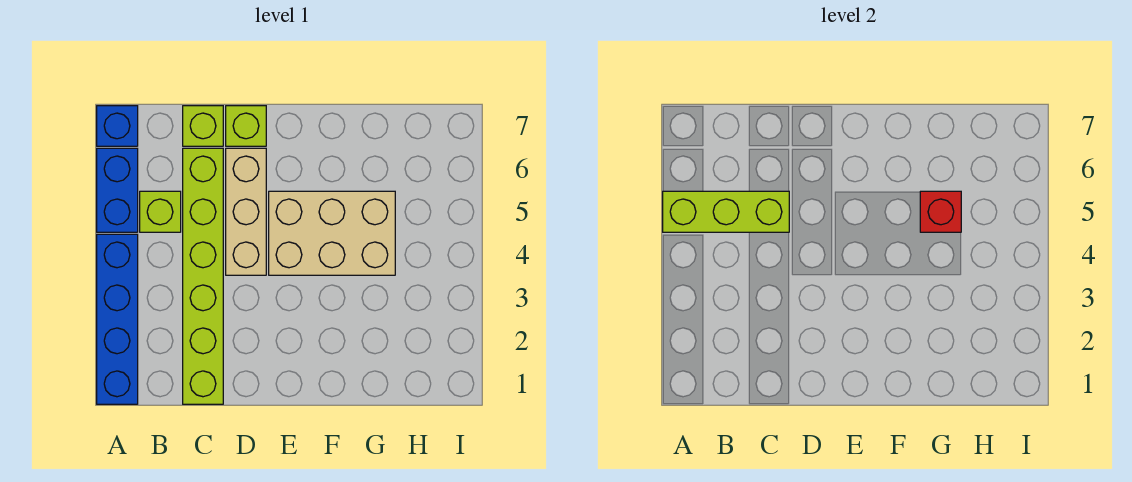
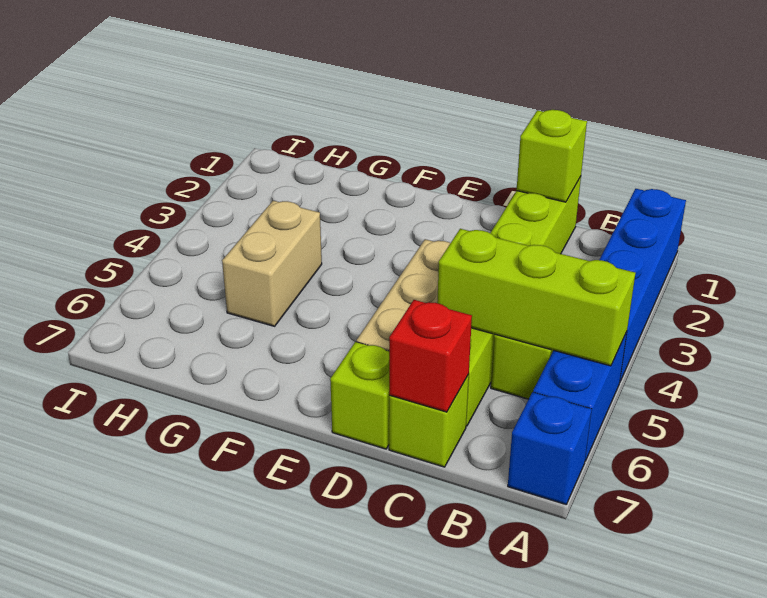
none -> lime brick C1 level 2
tan brick E4:G5 level 1 -> tan brick G4:G5 level 1
red brick G5 level 2 -> red brick C7 level 2

